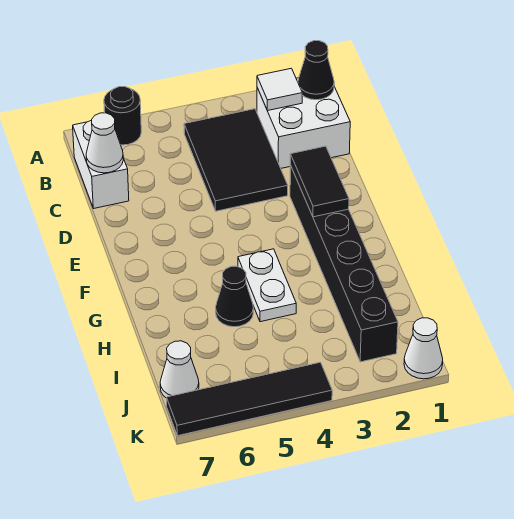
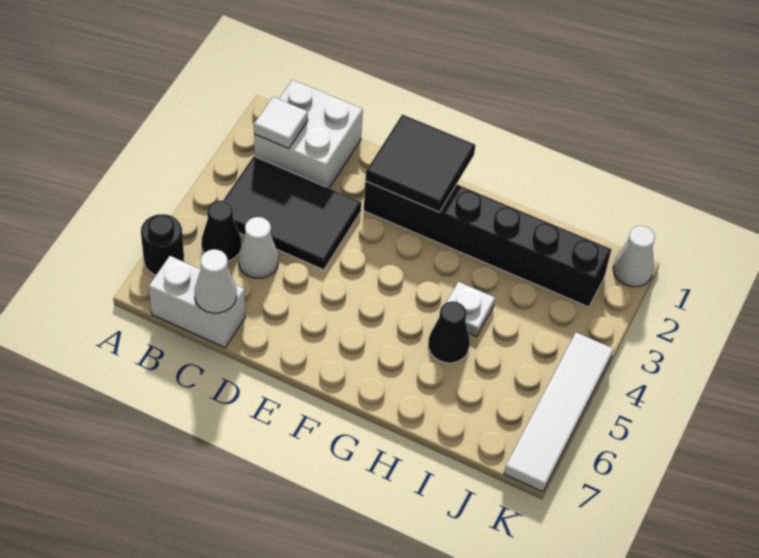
black cone B1 level 2 -> black cone B5 level 1
black tile E2:F2 level 2 -> black tile E1:F2 level 2
white plate G4:H4 level 1 -> white plate H4 level 1
white cone J7 level 1 -> white cone C5 level 1
black tile K4:K7 level 1 -> white tile K4:K7 level 1

